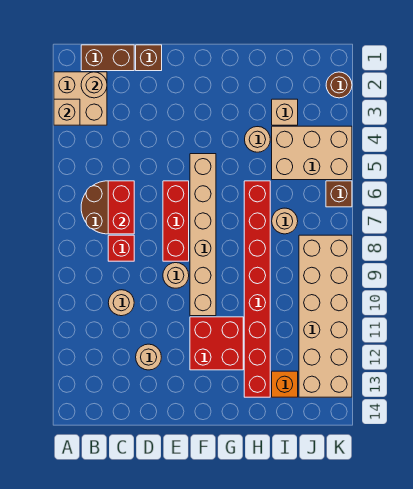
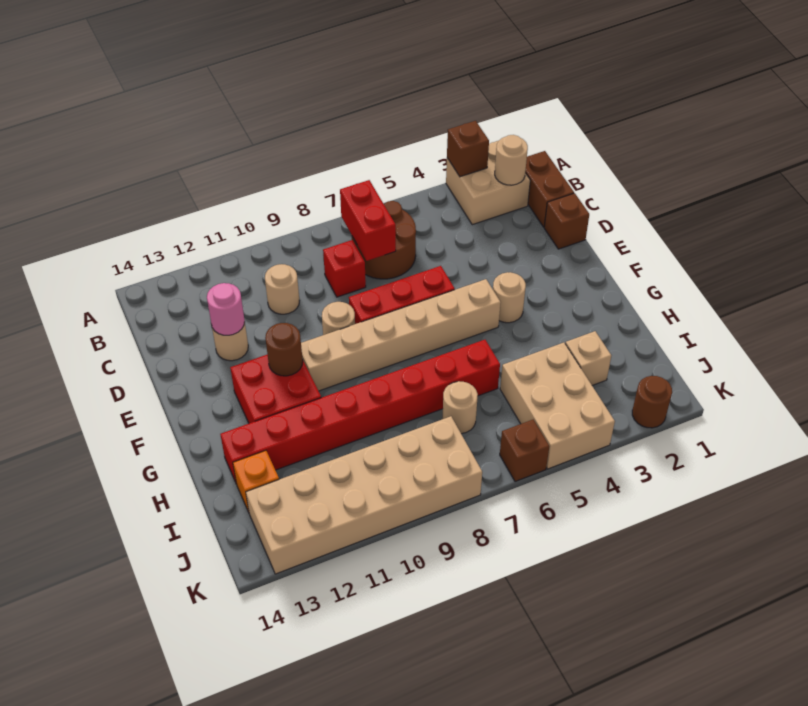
tan brick A3 level 2 -> brown brick A3 level 2
red brick C6:C7 level 2 -> red brick B7:C7 level 2
none -> pink round brick D12 level 2
none -> brown round brick F11 level 2
tan round brick H4 level 1 -> tan round brick F4 level 1

